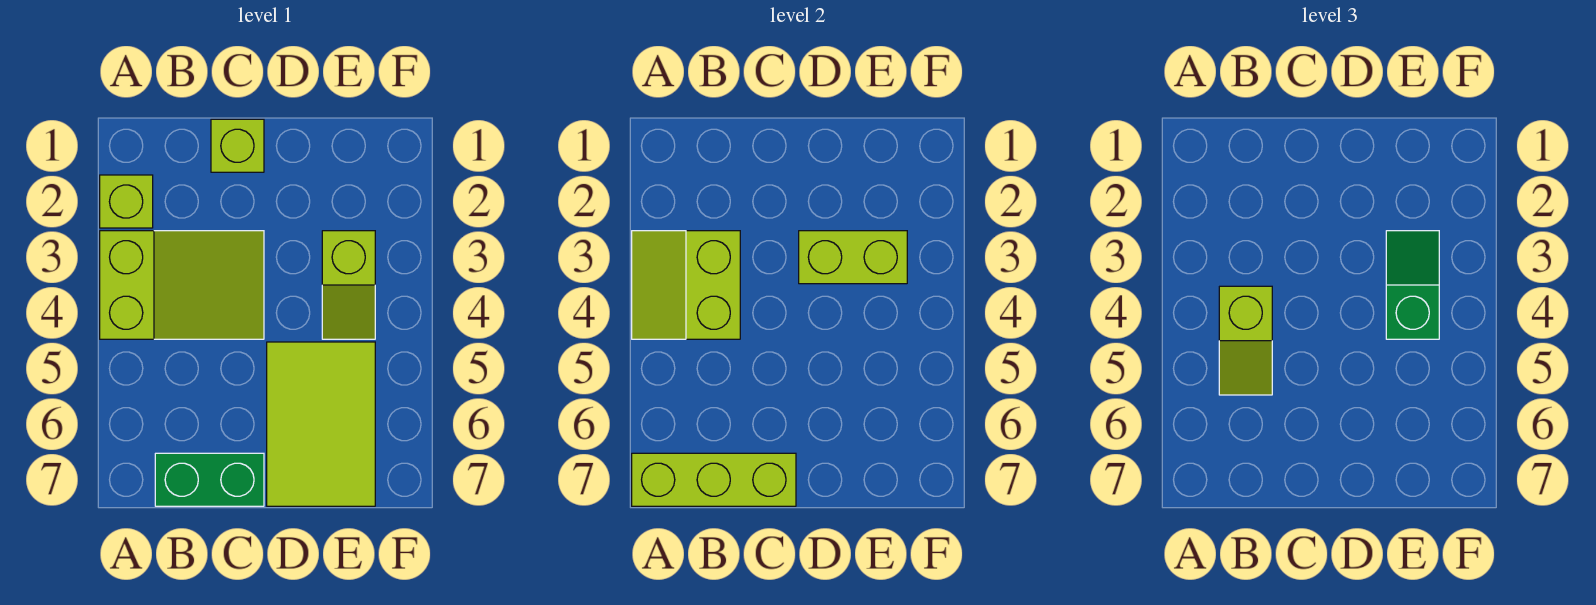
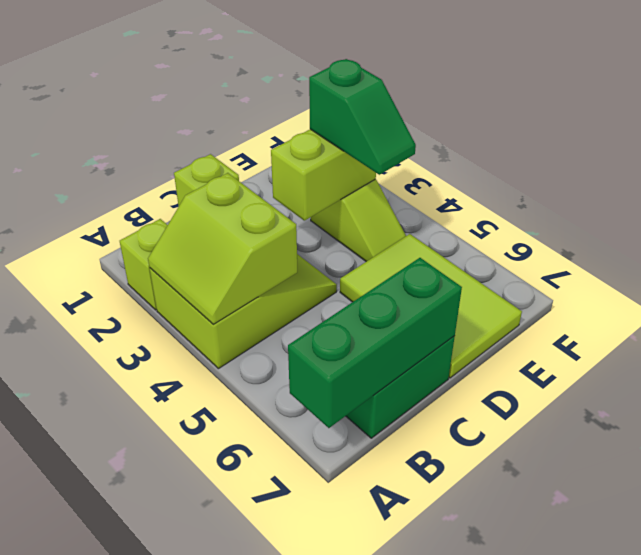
lime brick A7:C7 level 2 -> green brick A7:C7 level 2
lime slope B4:B5 level 3 top 4 -> none
green slope E3:E4 level 3 top 4 -> green slope E3:E4 level 3 top 3

